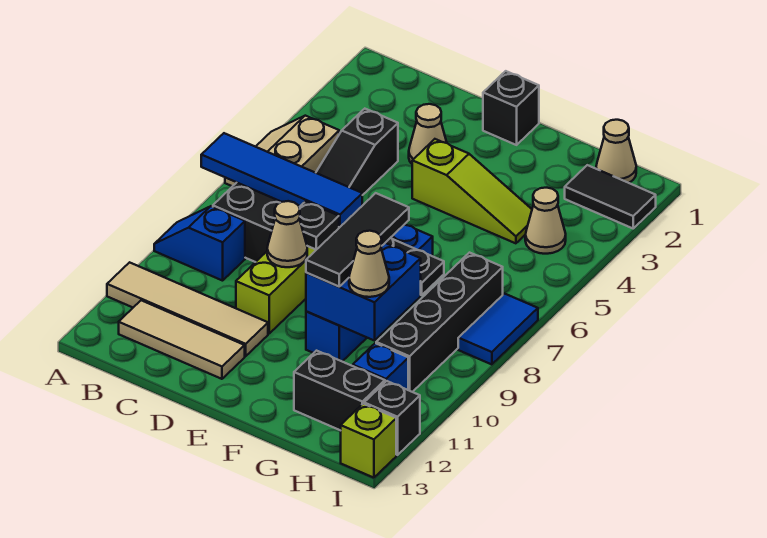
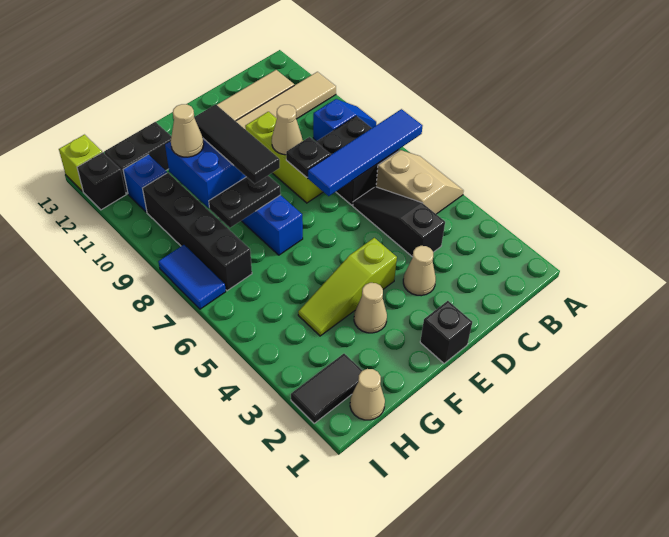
tan cone H4 level 1 -> tan cone F3 level 1

